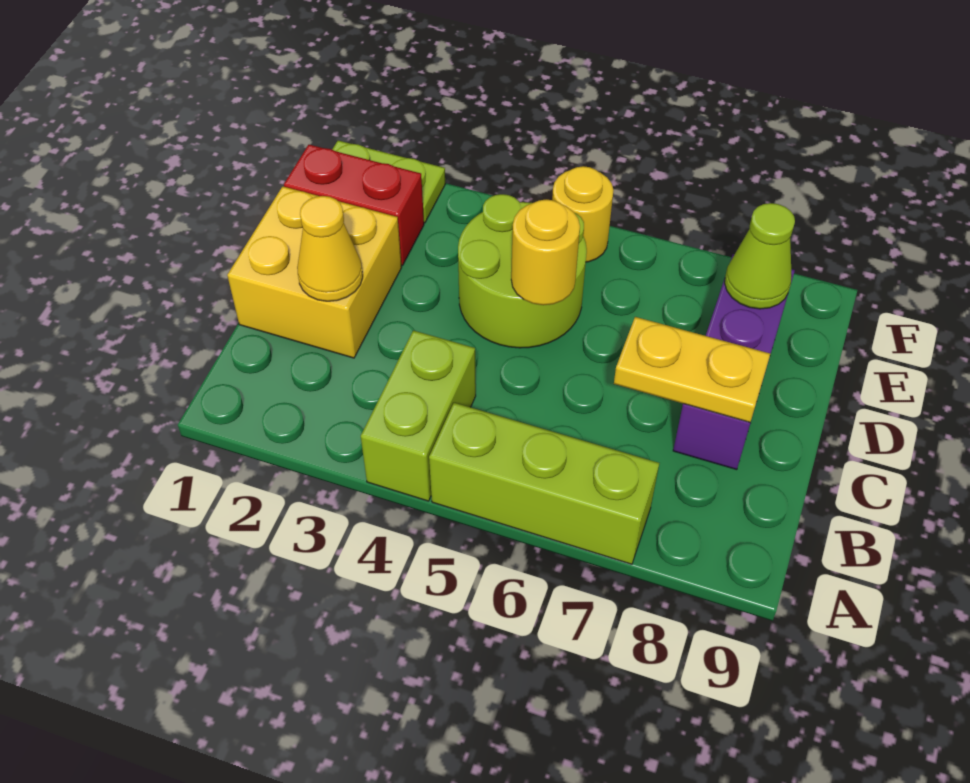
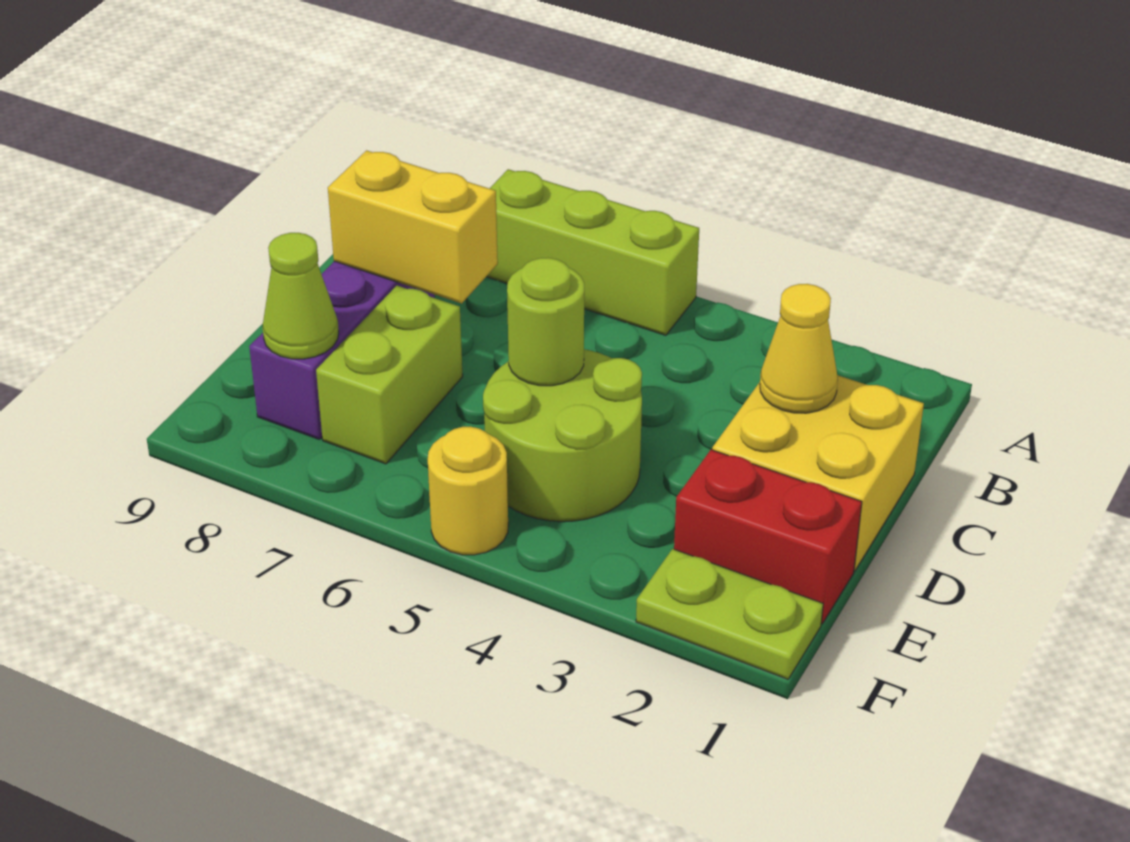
lime brick A4:B4 level 1 -> lime brick D7:E7 level 1
yellow plate C7:C8 level 2 -> yellow brick C7:C8 level 2
yellow round brick D5 level 2 -> lime round brick D5 level 2

